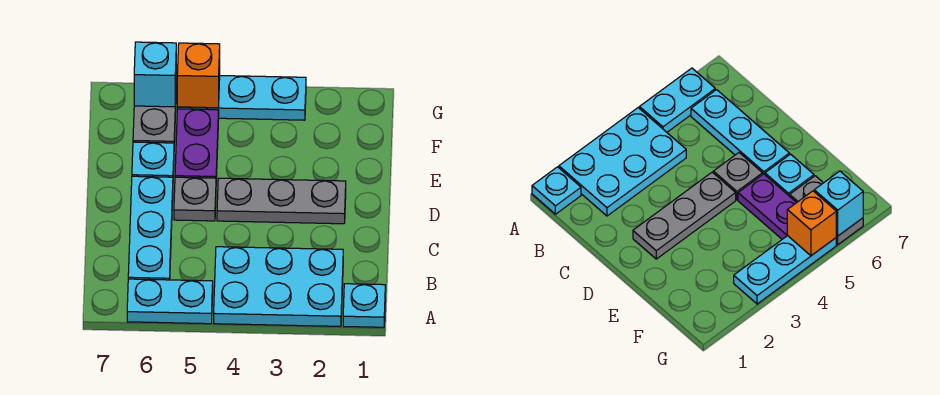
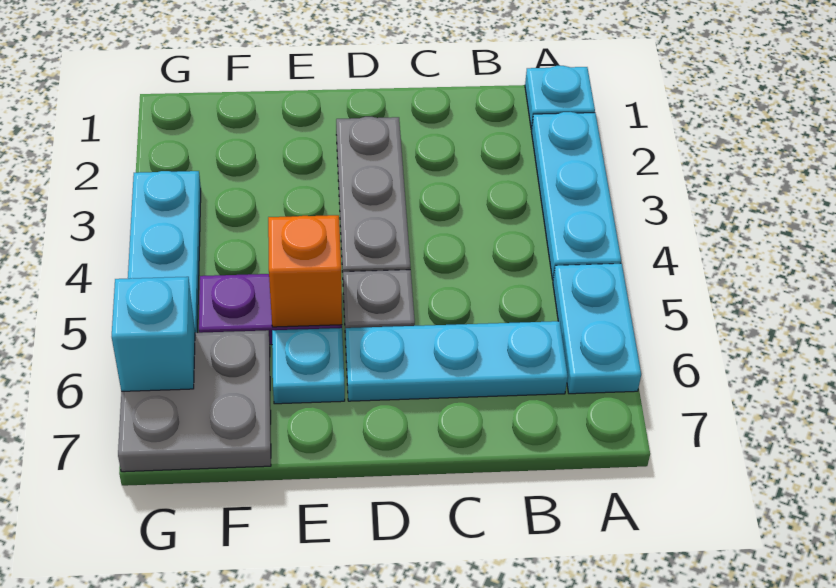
cyan plate A2:B4 level 1 -> cyan plate A2:A4 level 1
grey plate F6:G6 level 1 -> grey plate F6:G7 level 1
orange brick G5 level 2 -> orange brick E5 level 2

